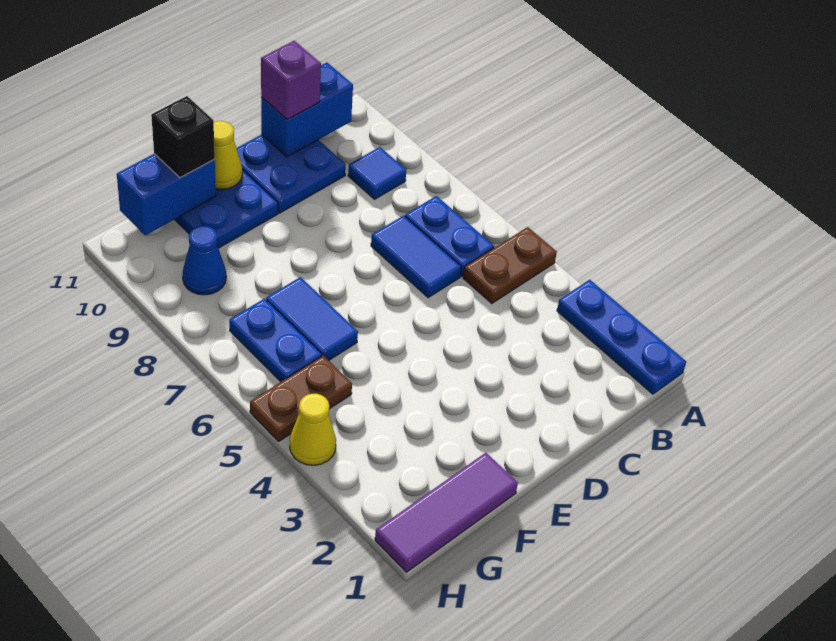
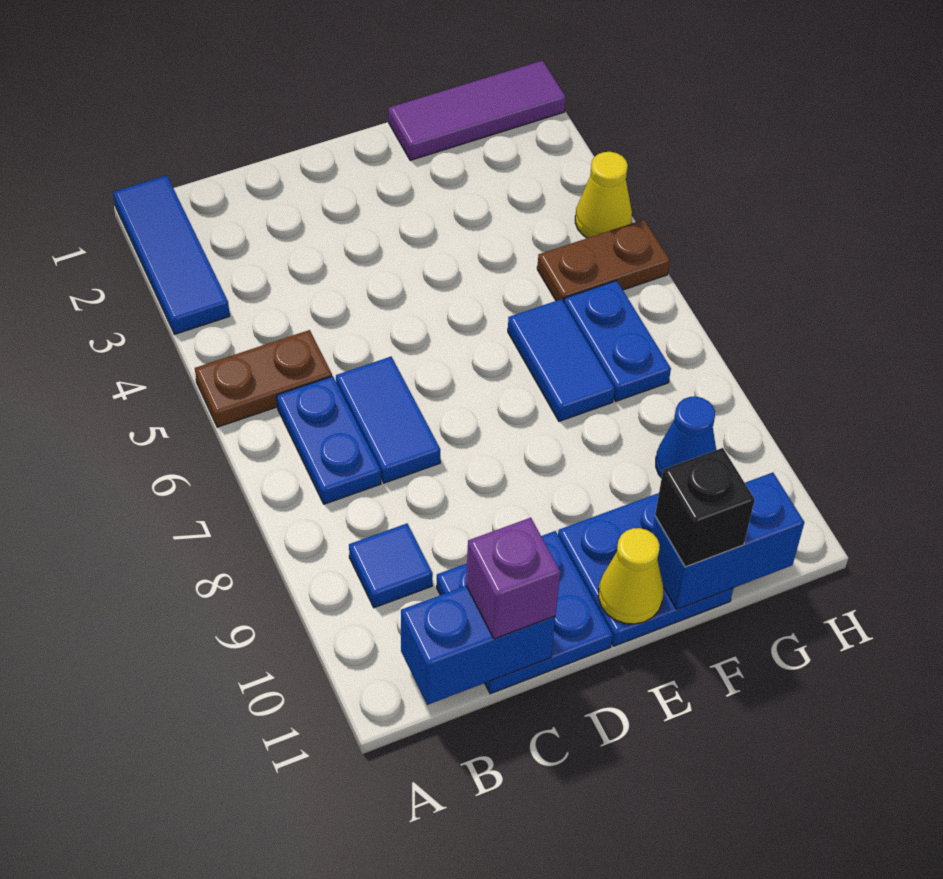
blue plate A1:A3 level 1 -> blue tile A1:A3 level 1

